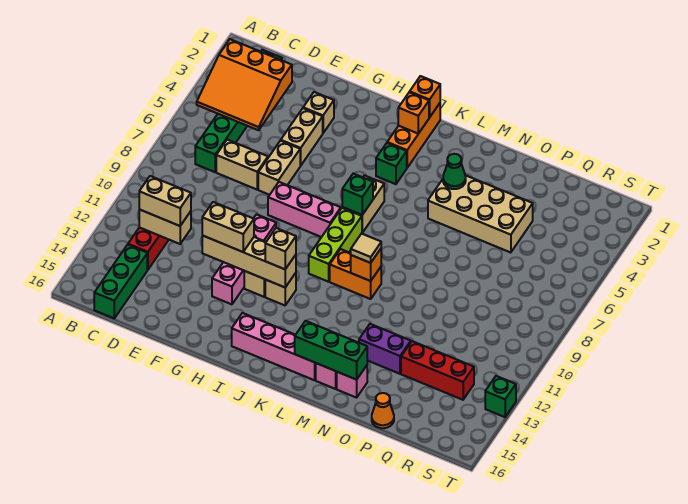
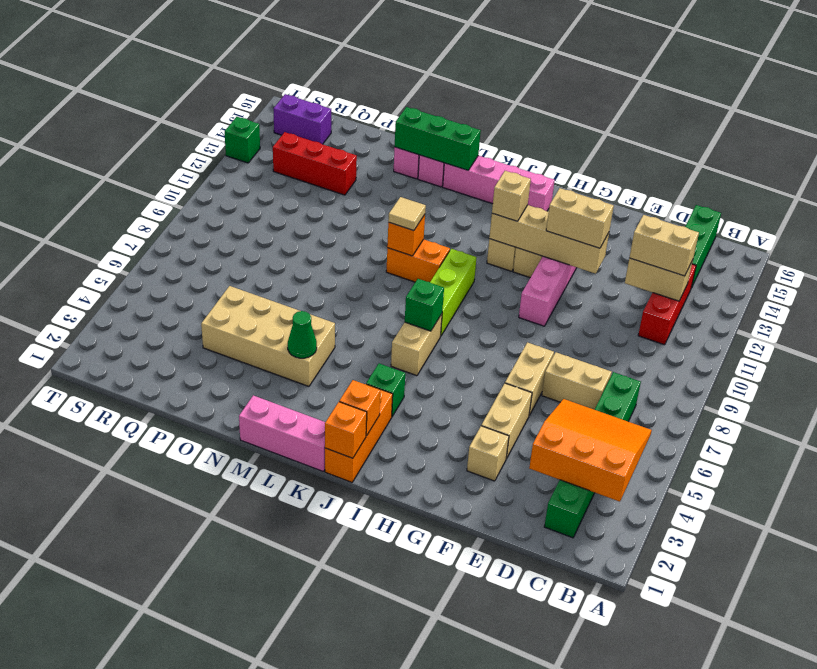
pink brick G8:I8 level 1 -> pink brick K1:M1 level 1
purple brick N13:O13 level 1 -> purple brick R15:S15 level 1
orange cone P16 level 1 -> none

